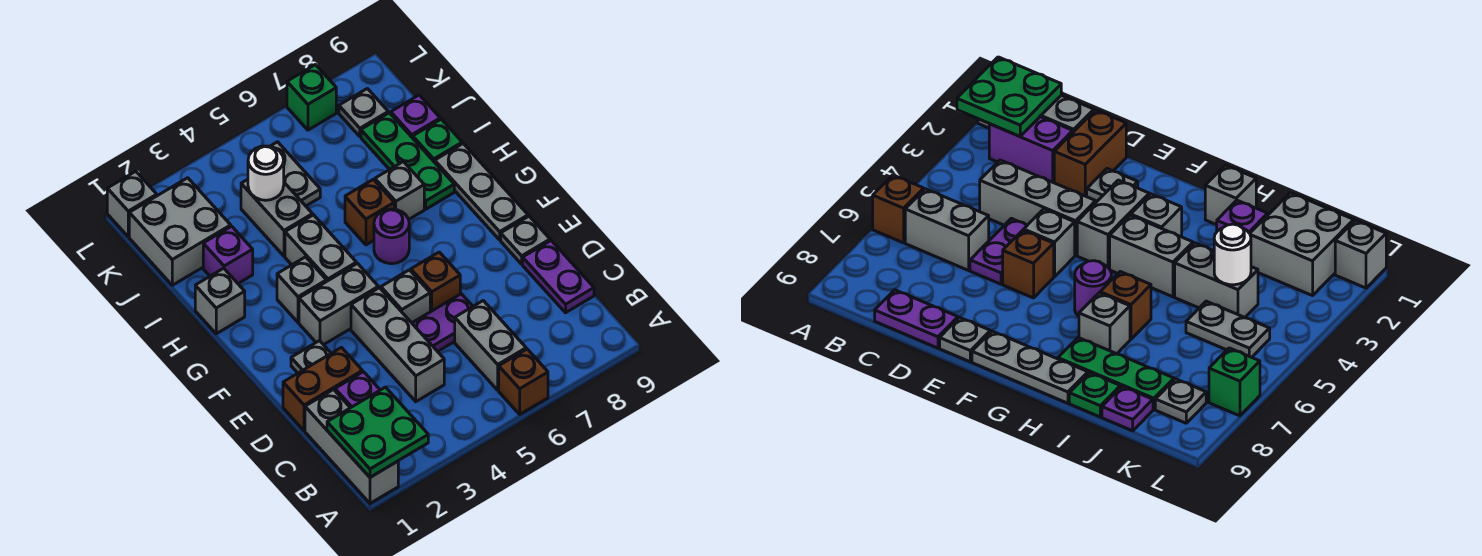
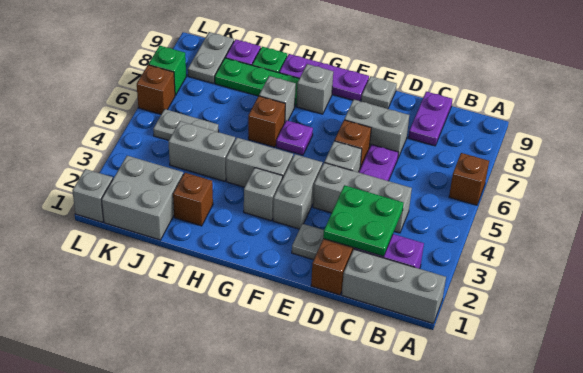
green plate A1:B2 level 2 -> green plate C2:D3 level 2
grey brick B6:C6 level 1 -> grey brick D7:E7 level 1
purple plate C9:D9 level 1 -> purple plate C8:C9 level 1
grey plate F9:H9 level 1 -> purple plate F9:H9 level 1
purple round brick G6 level 1 -> purple plate G6 level 1
grey brick H1 level 1 -> grey brick G8 level 1
purple brick I2 level 1 -> brown brick I2 level 1
white round brick J4 level 2 -> none
grey plate K8 level 1 -> grey plate K8:K9 level 1
none -> brown brick L6 level 1

